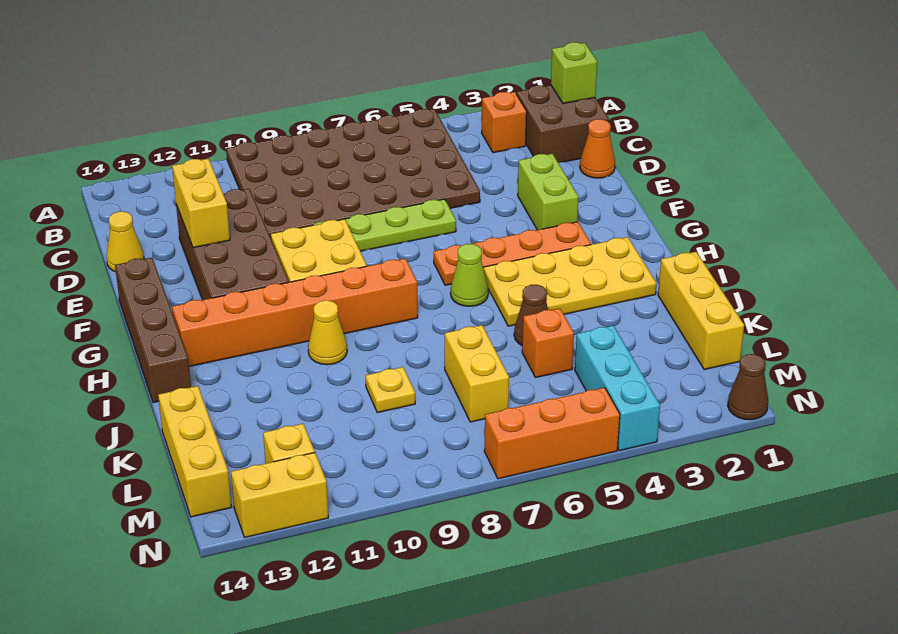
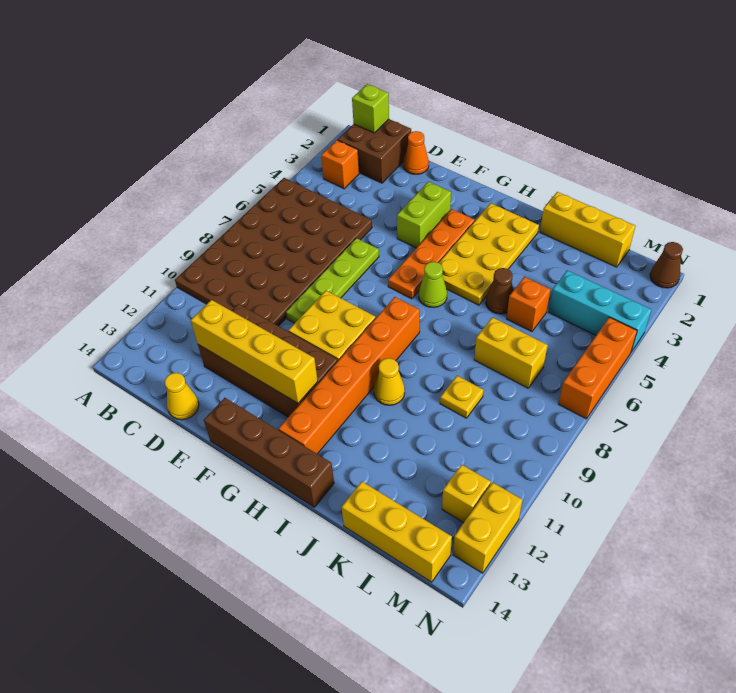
yellow brick D12:E12 level 2 -> yellow brick D12:G12 level 2
lime brick E3:F3 level 1 -> lime brick F3:F4 level 1

